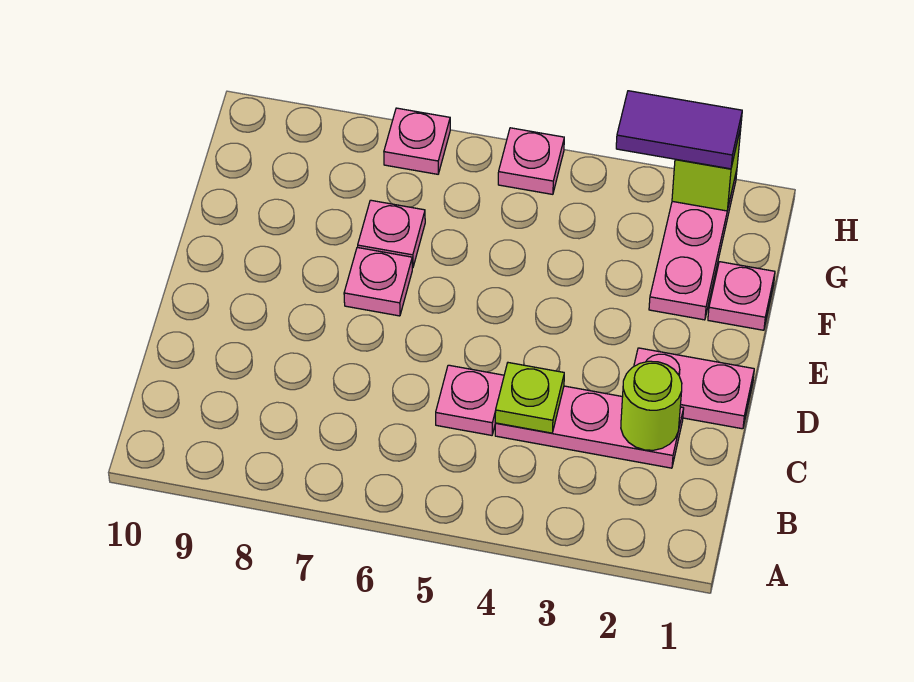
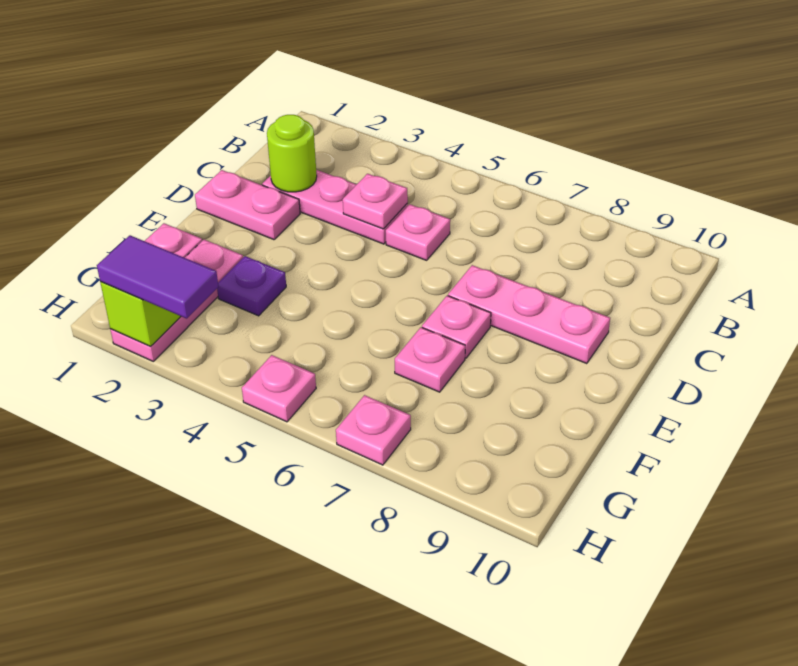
lime plate C4 level 2 -> pink plate C4 level 2
none -> pink plate D7:D9 level 1
none -> purple plate F3 level 1

